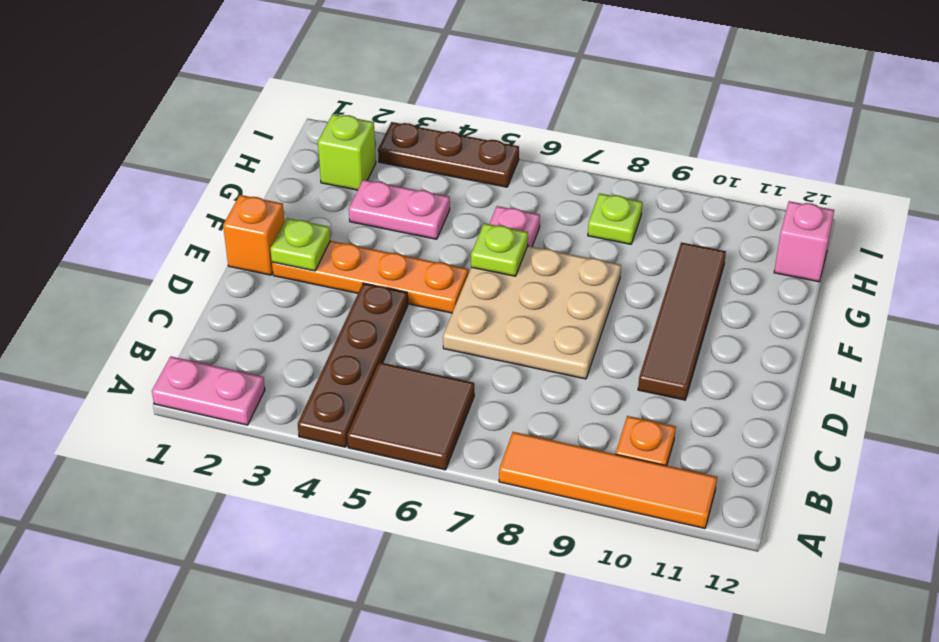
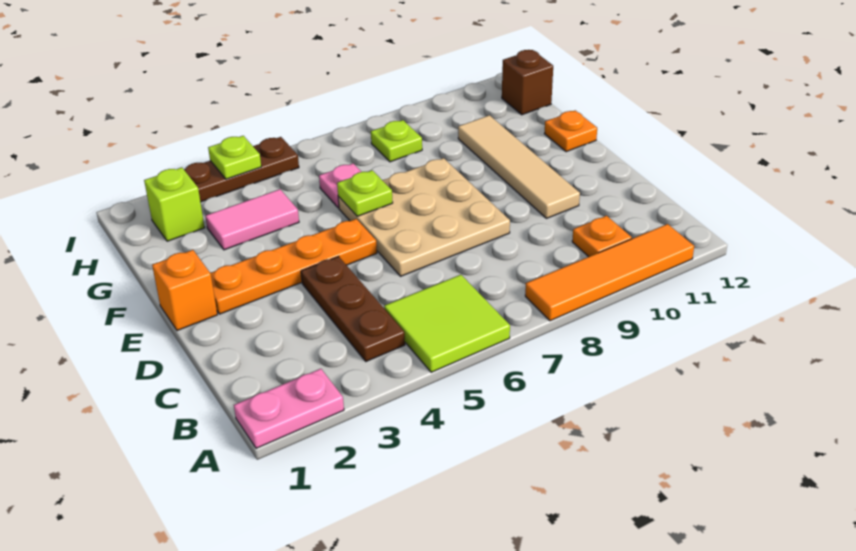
brown plate A4:D4 level 1 -> brown plate B4:D4 level 1
brown tile A5:B6 level 1 -> lime tile A5:B6 level 1
brown tile D10:G10 level 1 -> tan tile D10:G10 level 1
lime plate E2 level 2 -> lime plate I4 level 2
none -> orange plate F12 level 1
pink plate G3:G4 level 1 -> pink tile G3:G4 level 1
pink brick H12 level 1 -> brown brick H12 level 1

